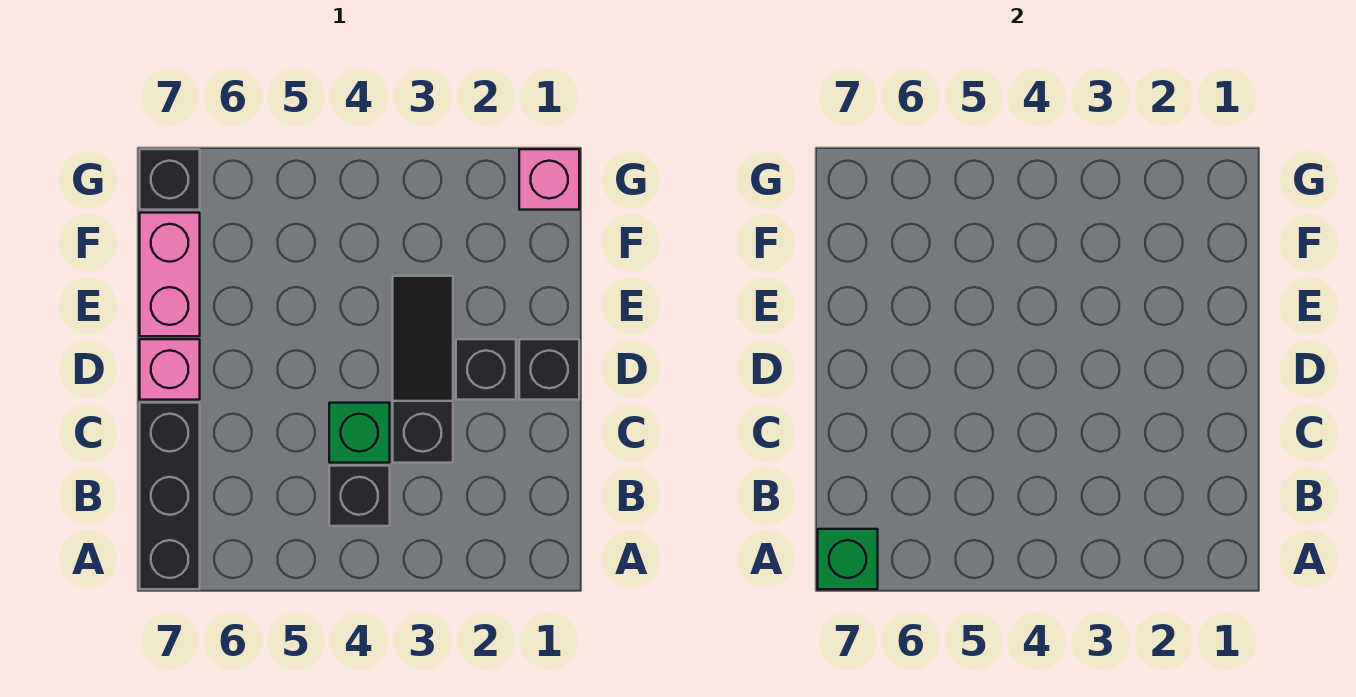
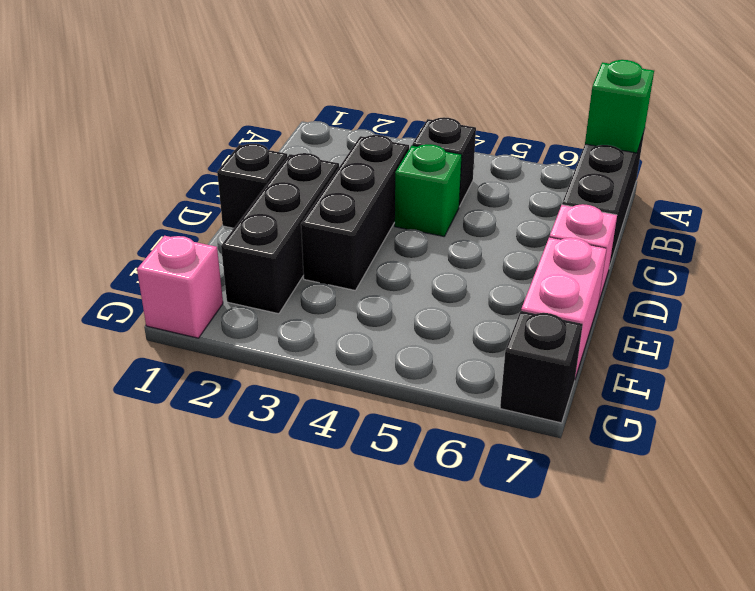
black slope C3:E3 level 1 top C -> black brick C3:E3 level 1
black brick D2 level 1 -> black brick D2:F2 level 1

